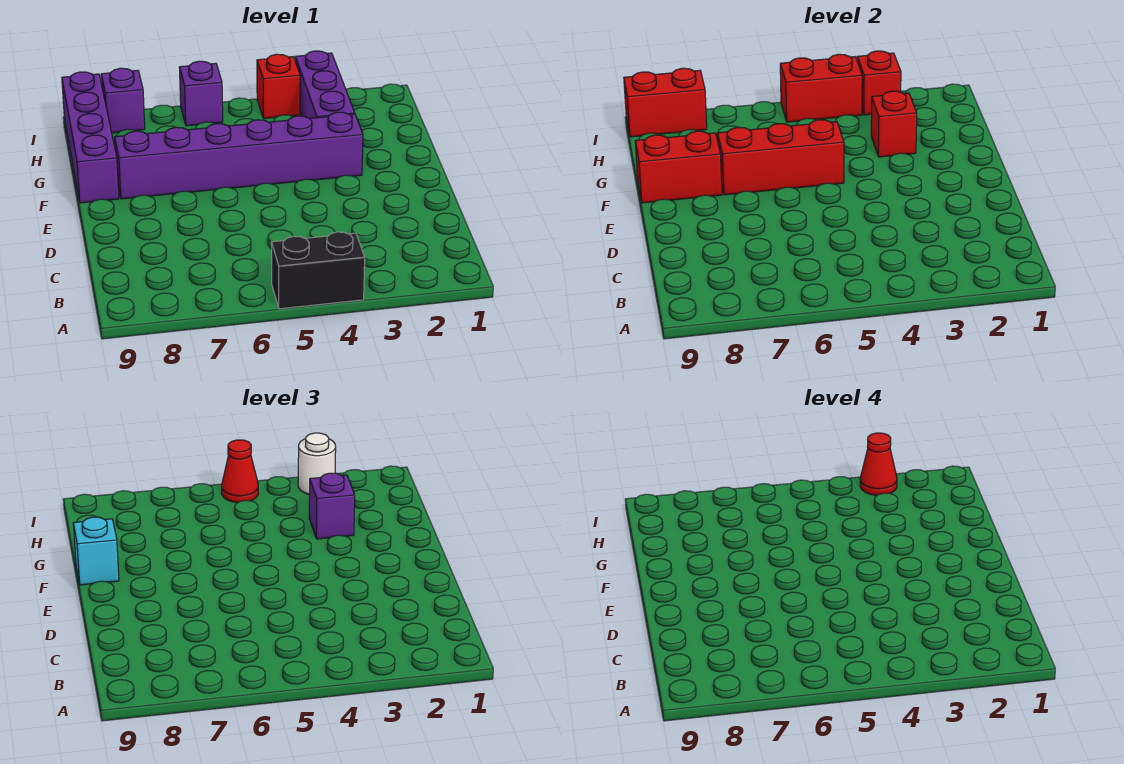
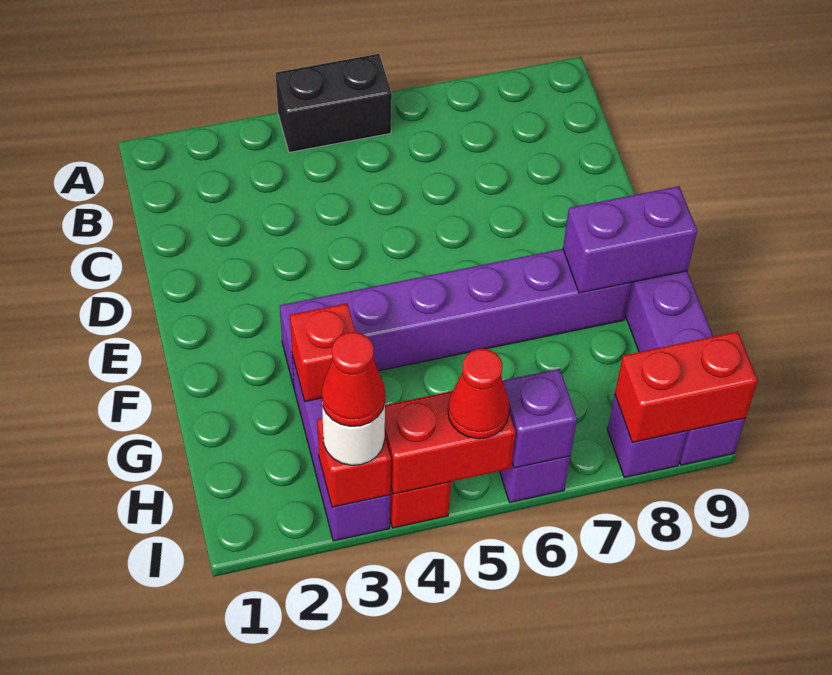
red brick F5:F7 level 2 -> none
red brick F8:F9 level 2 -> purple brick F8:F9 level 2
cyan brick F9 level 3 -> none
purple brick G3 level 3 -> purple brick I6 level 2

